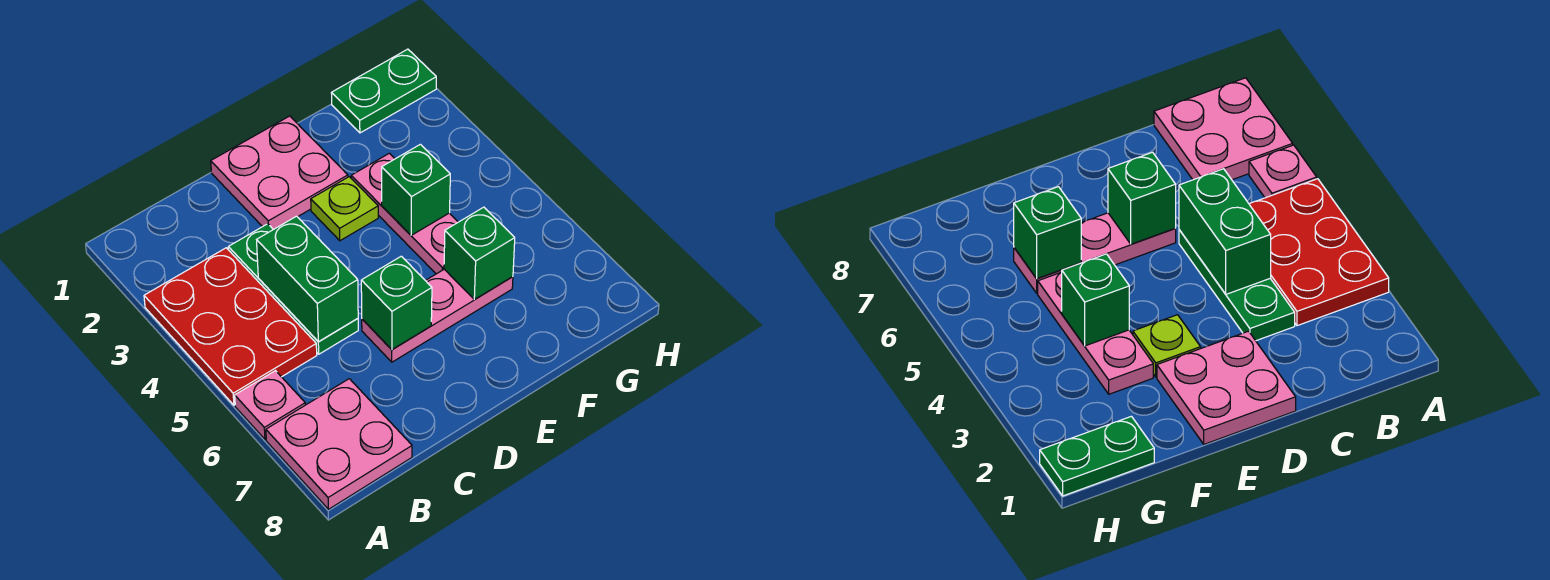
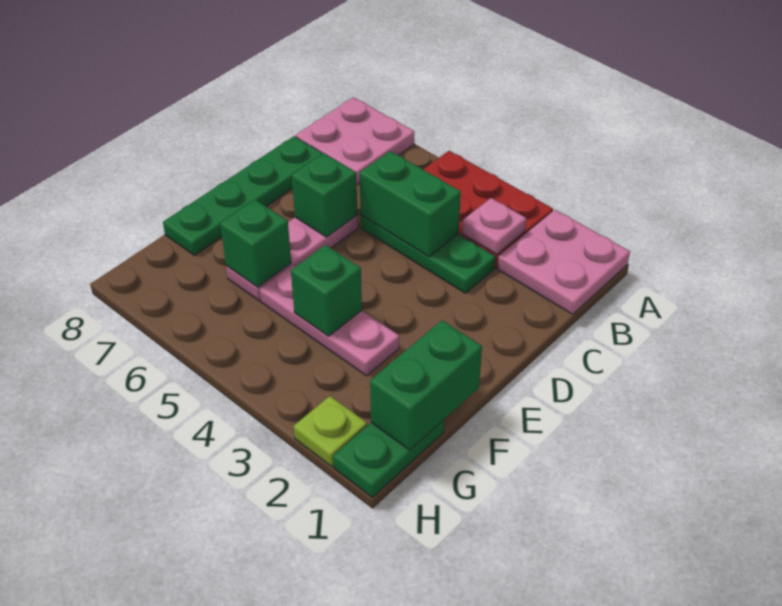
pink plate A6 level 1 -> pink plate B3 level 2
none -> green plate C8:F8 level 1
pink plate D1:E2 level 1 -> pink plate A1:B2 level 1
lime plate E3 level 1 -> lime plate H2 level 1
none -> green brick F1:G1 level 2

